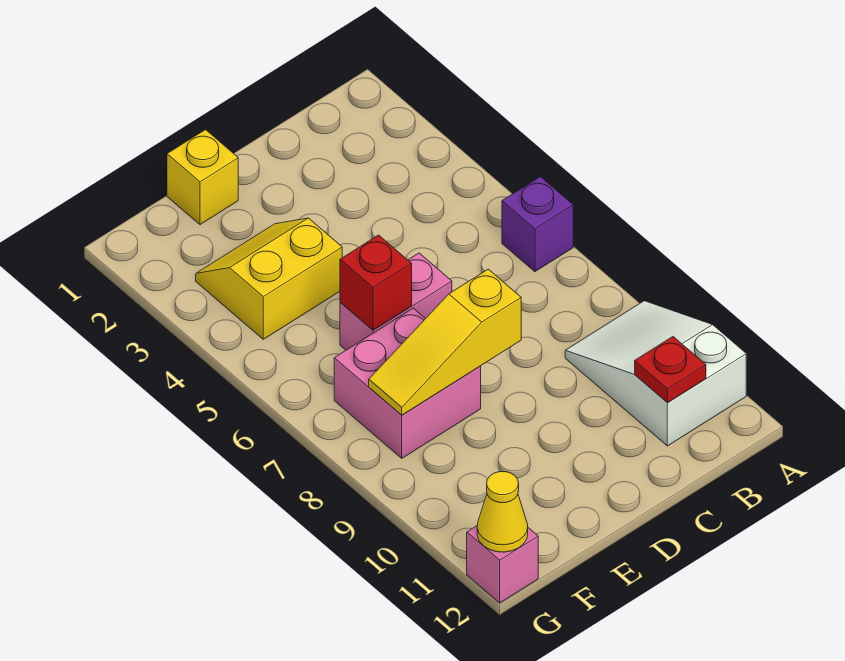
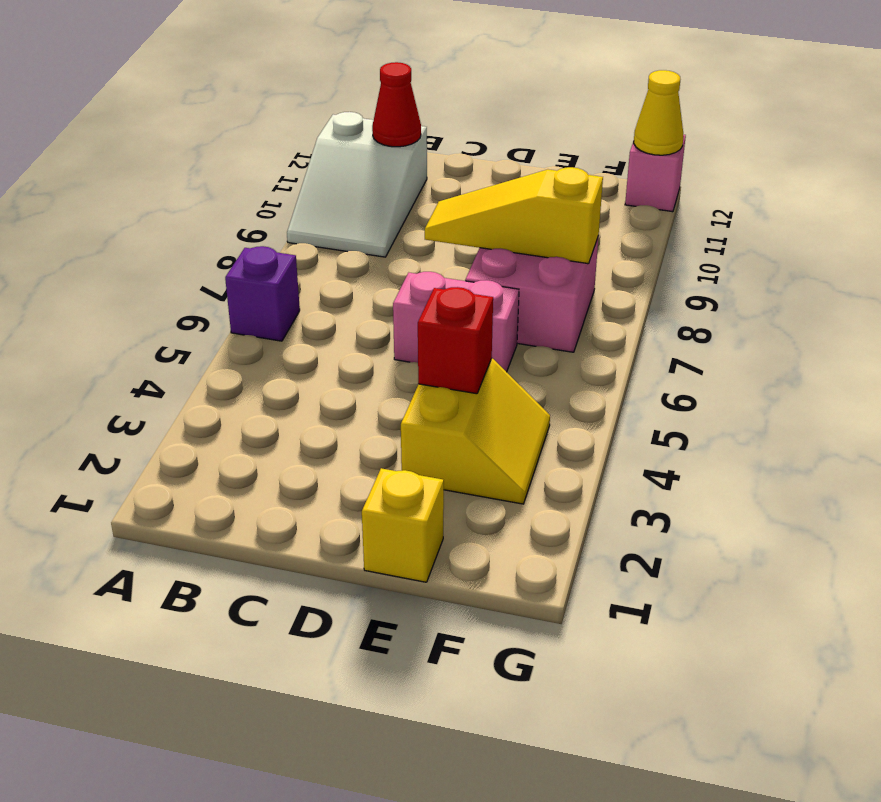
red plate B11 level 2 -> red cone B11 level 2
yellow slope D8:F8 level 2 top D -> yellow slope D8:F8 level 2 top F
yellow slope E3:F4 level 1 top 4 -> yellow slope E3:F4 level 1 top E
red brick E6 level 2 -> red brick E4 level 2

